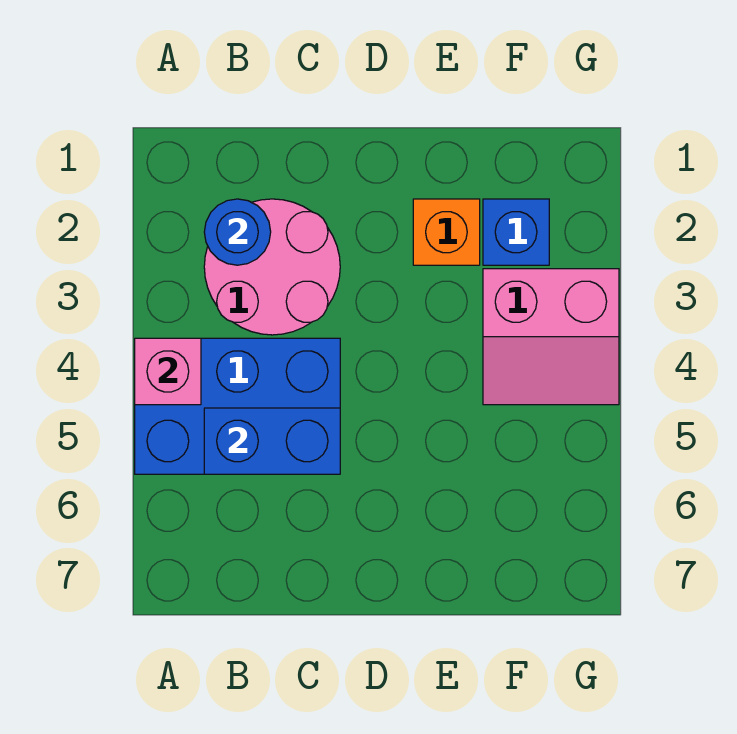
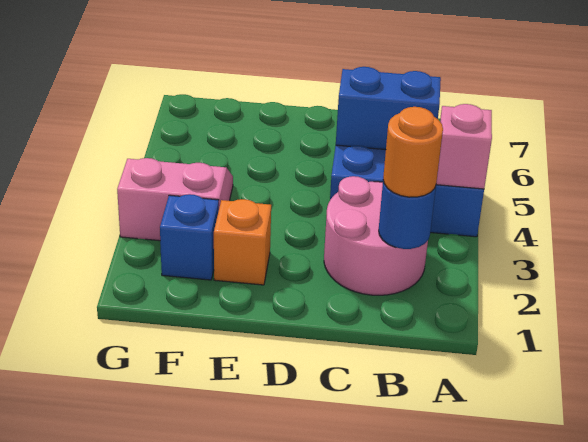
none -> orange round brick B2 level 3

